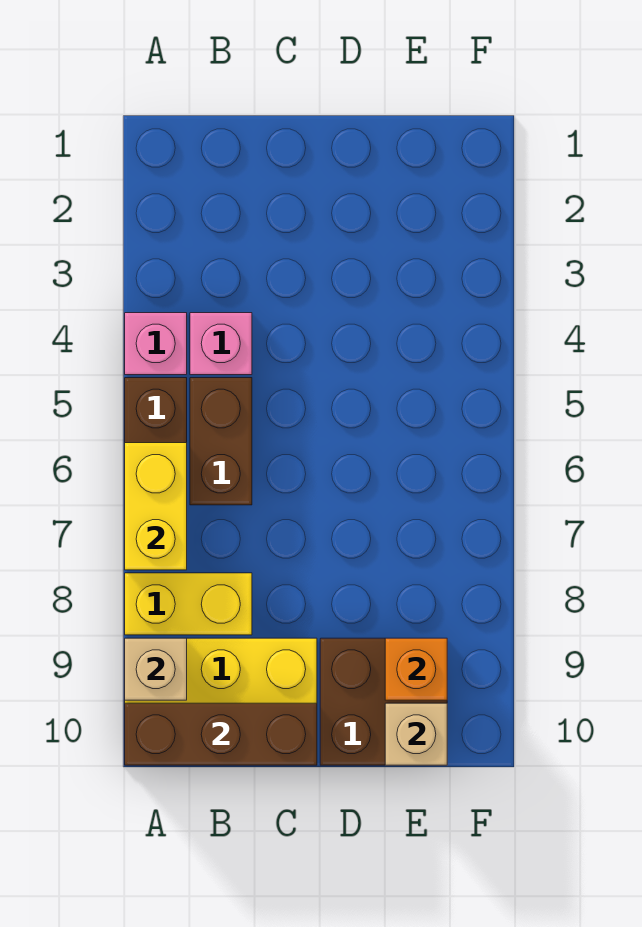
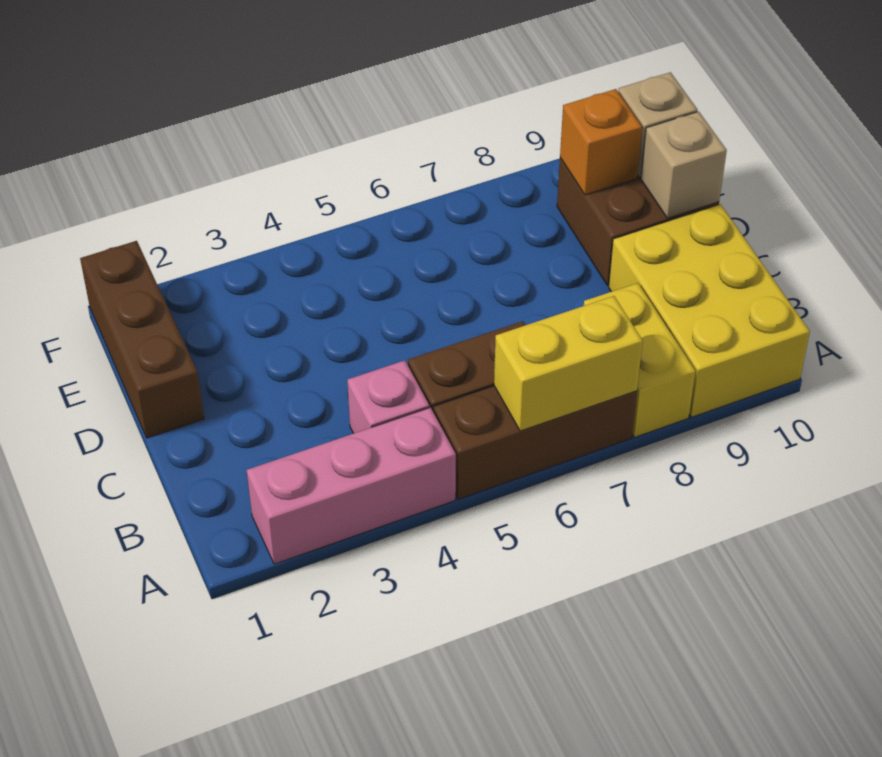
pink brick A4 level 1 -> pink brick A2:A4 level 1
tan brick A9 level 2 -> tan brick D10 level 2
brown brick A10:C10 level 2 -> brown brick D1:F1 level 1

